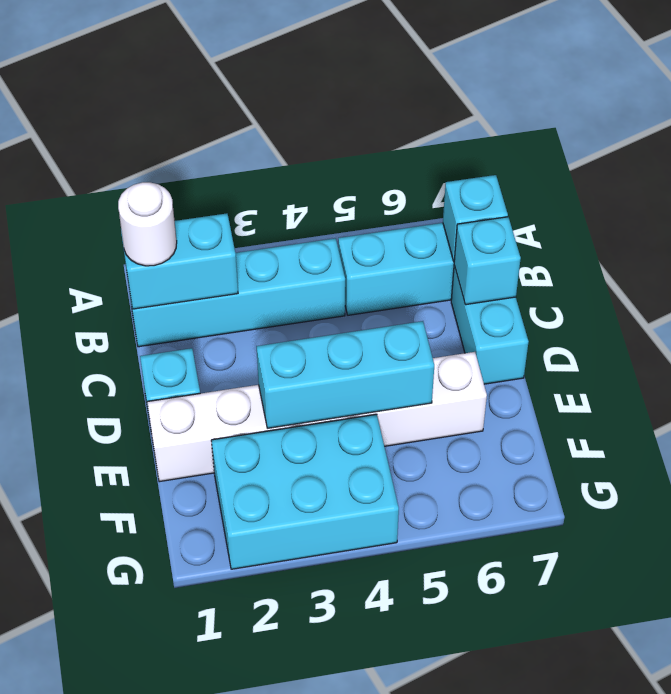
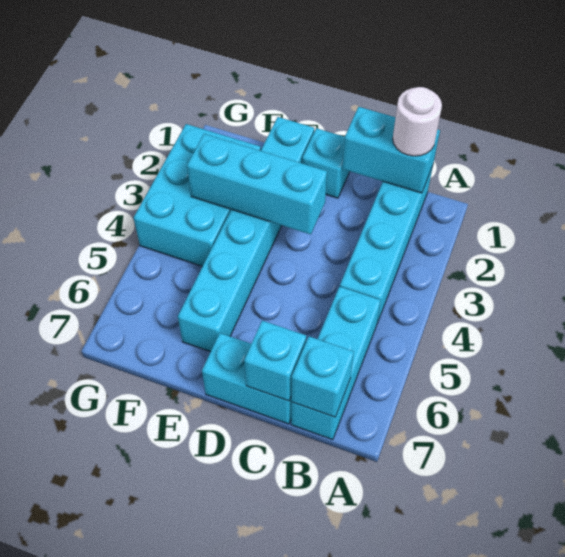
cyan brick B1:B2 level 2 -> cyan brick B1:C1 level 2
white brick E1:E6 level 1 -> cyan brick E1:E6 level 1
cyan brick E3:E5 level 2 -> cyan brick D3:F3 level 2

